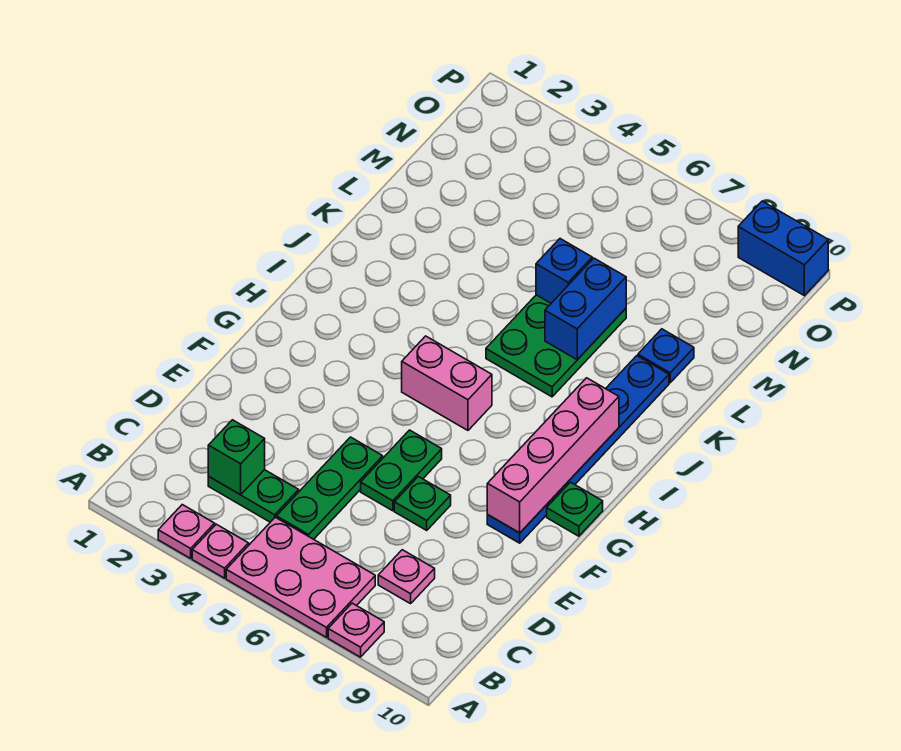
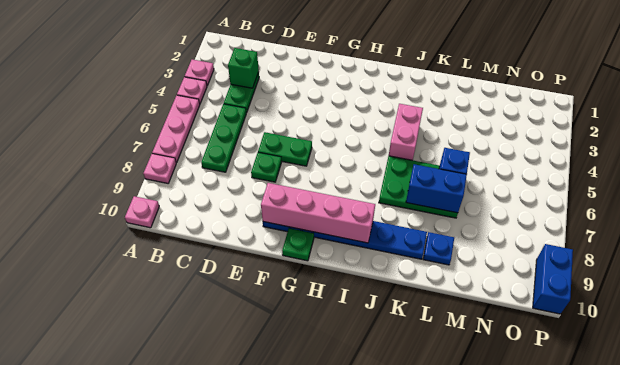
pink plate A5:B7 level 1 -> pink plate A5:A7 level 1
green plate C5:E5 level 1 -> green plate C5:C7 level 1
pink plate C8 level 1 -> pink plate A10 level 1
pink brick H5:H6 level 1 -> pink brick J4:J5 level 1

